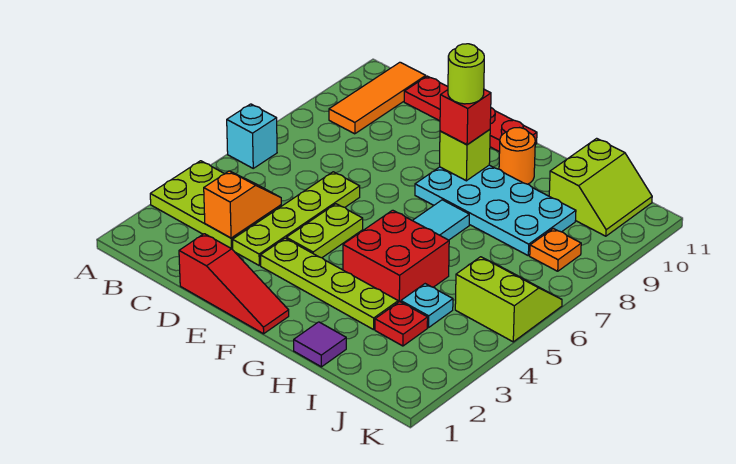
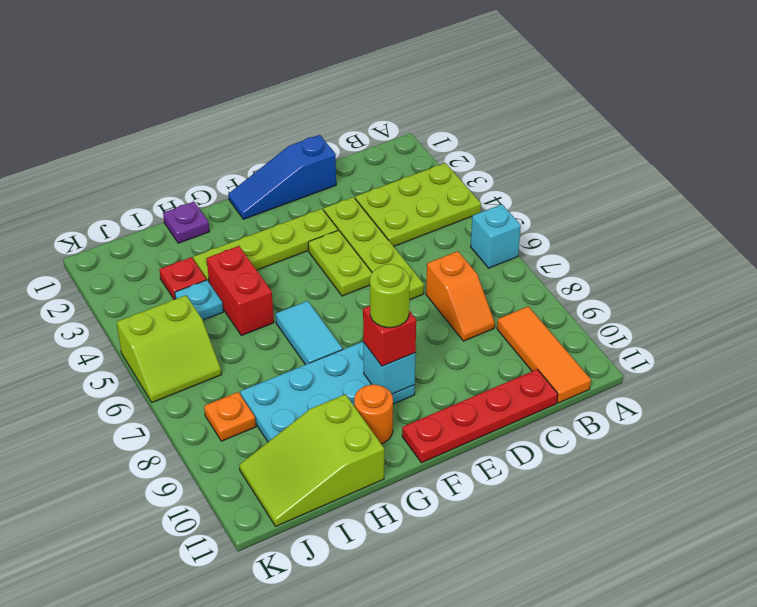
orange slope C3:C4 level 2 top 3 -> orange slope C7:C8 level 1 top 7
red slope D1:F1 level 1 top D -> blue slope D1:F1 level 1 top D
lime brick F9 level 2 -> cyan brick F9 level 2
red brick G4:H5 level 1 -> red brick H4:H5 level 1
purple tile H1 level 1 -> purple plate H1 level 1
lime slope I10:J11 level 1 top I -> lime slope H10:J11 level 1 top H

